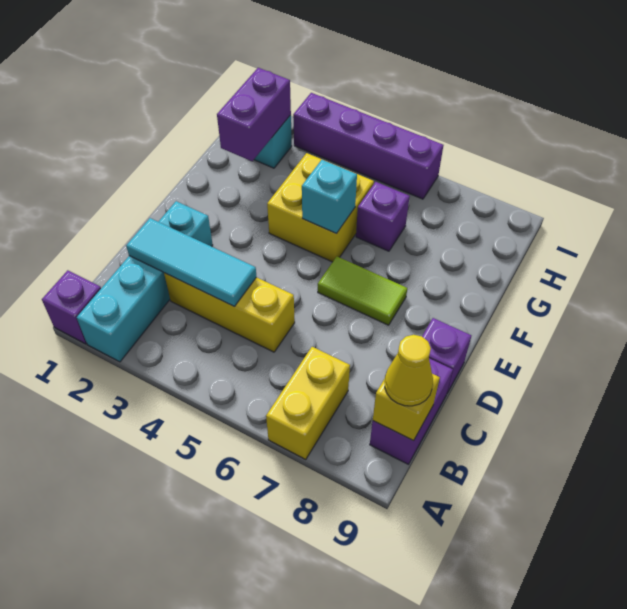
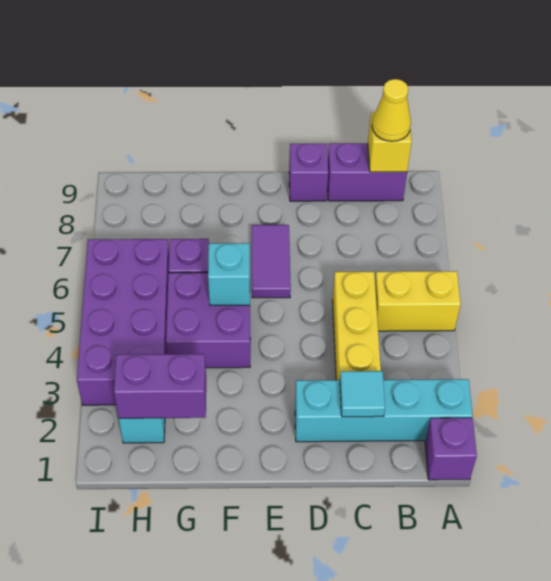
yellow brick A7:B7 level 1 -> yellow brick A5:B5 level 1
cyan tile C2:C4 level 2 -> cyan tile C2 level 2
lime tile E6:E7 level 1 -> purple tile E6:E7 level 1
yellow brick F4:G5 level 1 -> purple brick F4:G5 level 1
purple brick I3:I6 level 1 -> purple brick H3:I6 level 1

